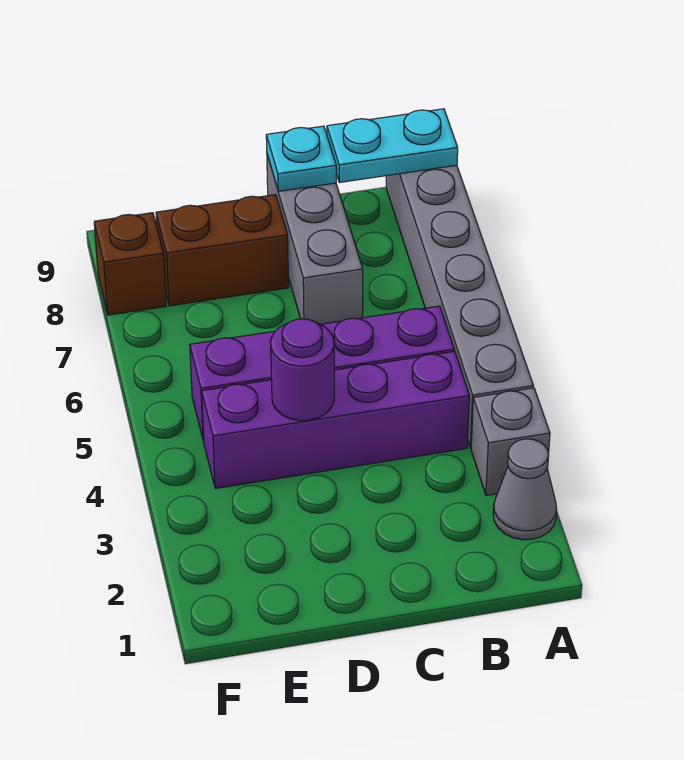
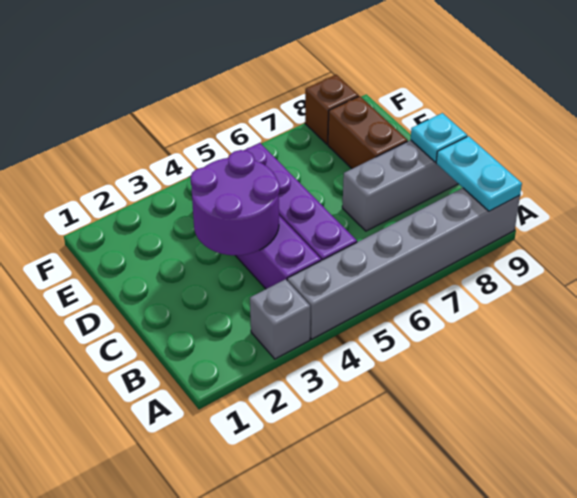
grey cone A2 level 1 -> none
purple round brick D4 level 2 -> purple round brick C3:D4 level 2

